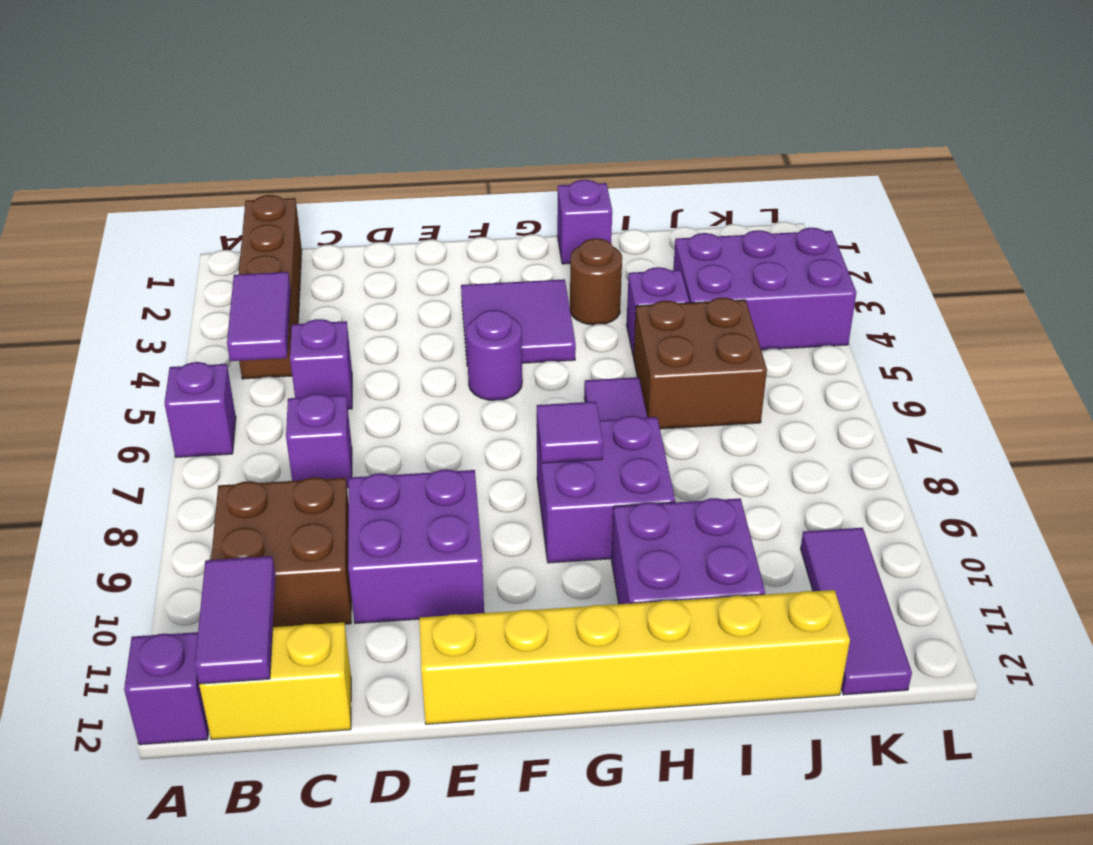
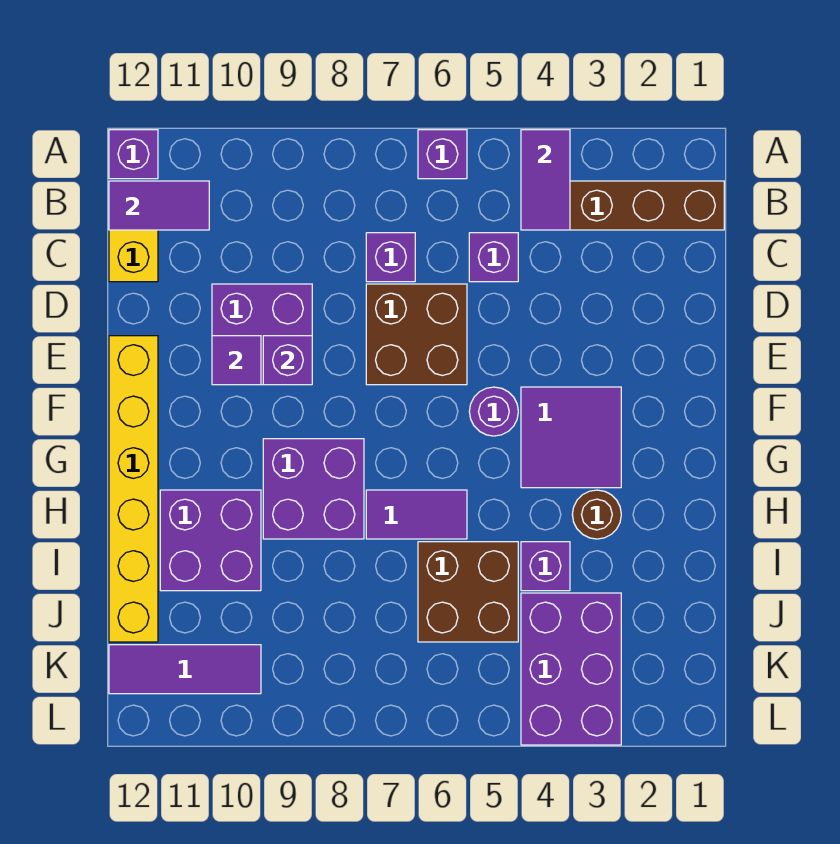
purple tile B4:B5 level 2 -> purple tile A4:B4 level 2
brown brick B9:C10 level 1 -> brown brick D6:E7 level 1
purple tile G8 level 2 -> purple tile E10 level 2
purple brick H1 level 1 -> purple brick E9 level 2

